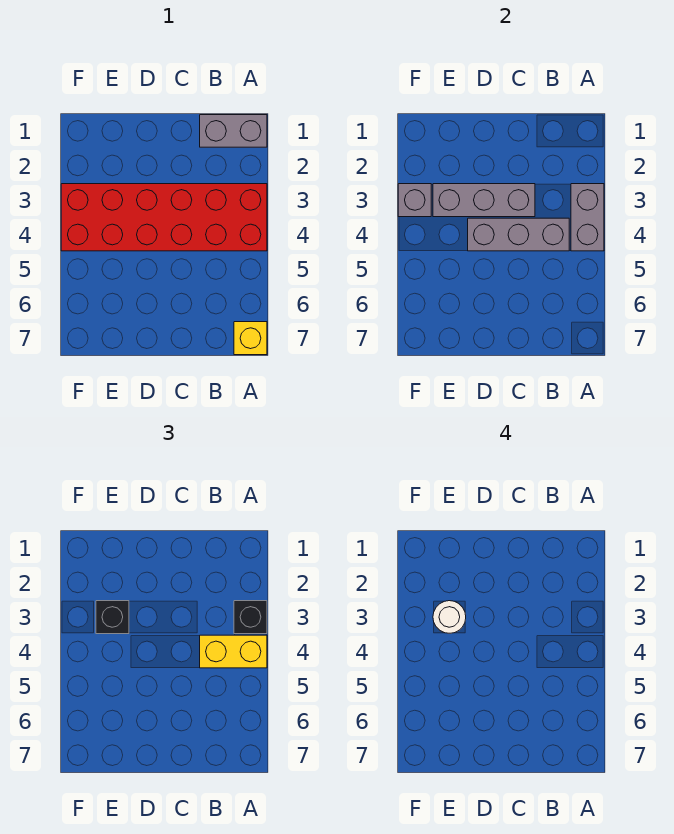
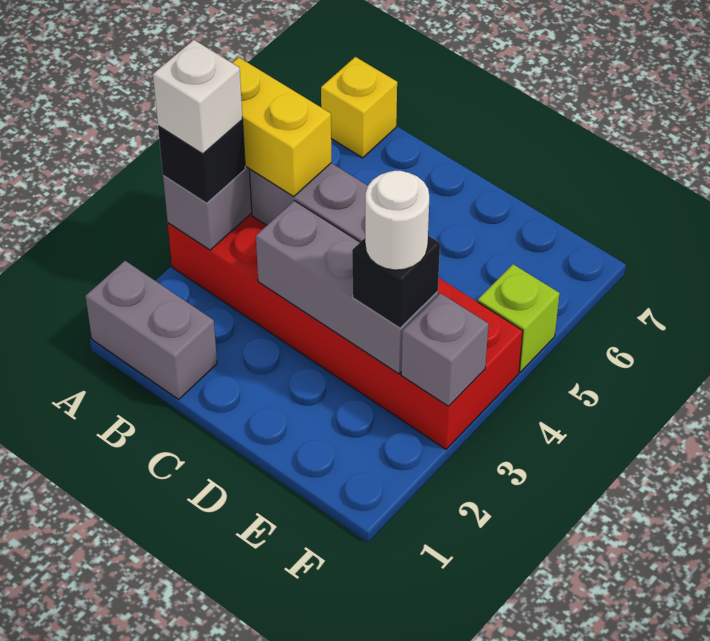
none -> white brick A3 level 4
none -> lime brick F5 level 1

